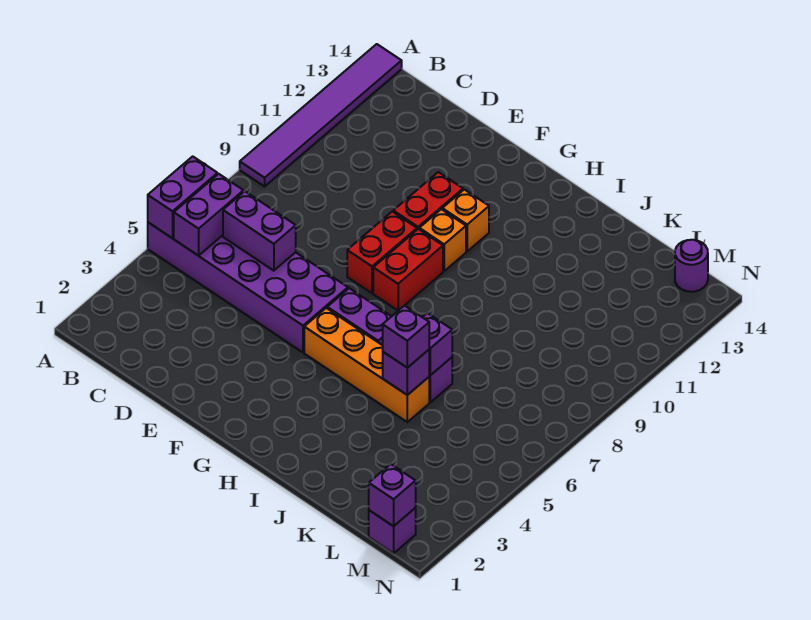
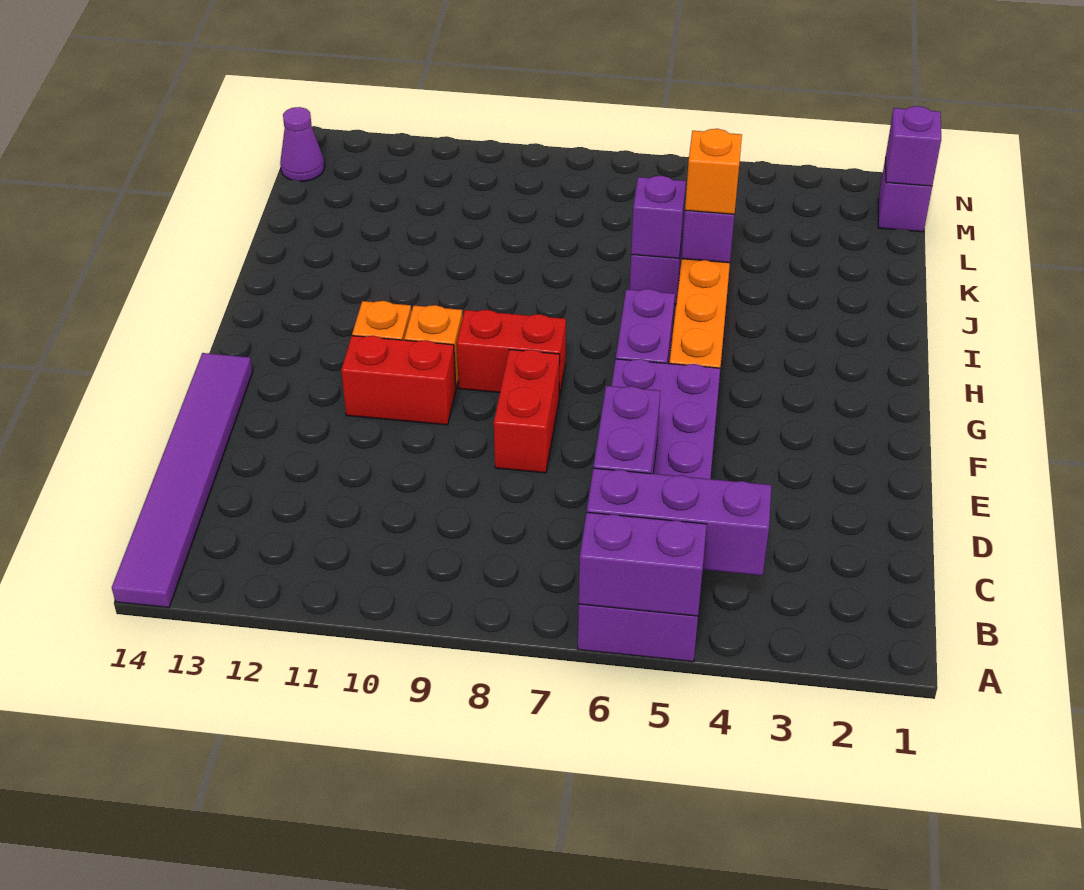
purple tile A9:A14 level 1 -> purple tile A14:F14 level 1
purple brick B5:B6 level 2 -> purple brick B4:B6 level 2
red brick F8:F9 level 1 -> red brick E8:F8 level 1
purple brick J5 level 3 -> orange brick J5 level 3
purple round brick M14 level 1 -> purple cone M14 level 1

